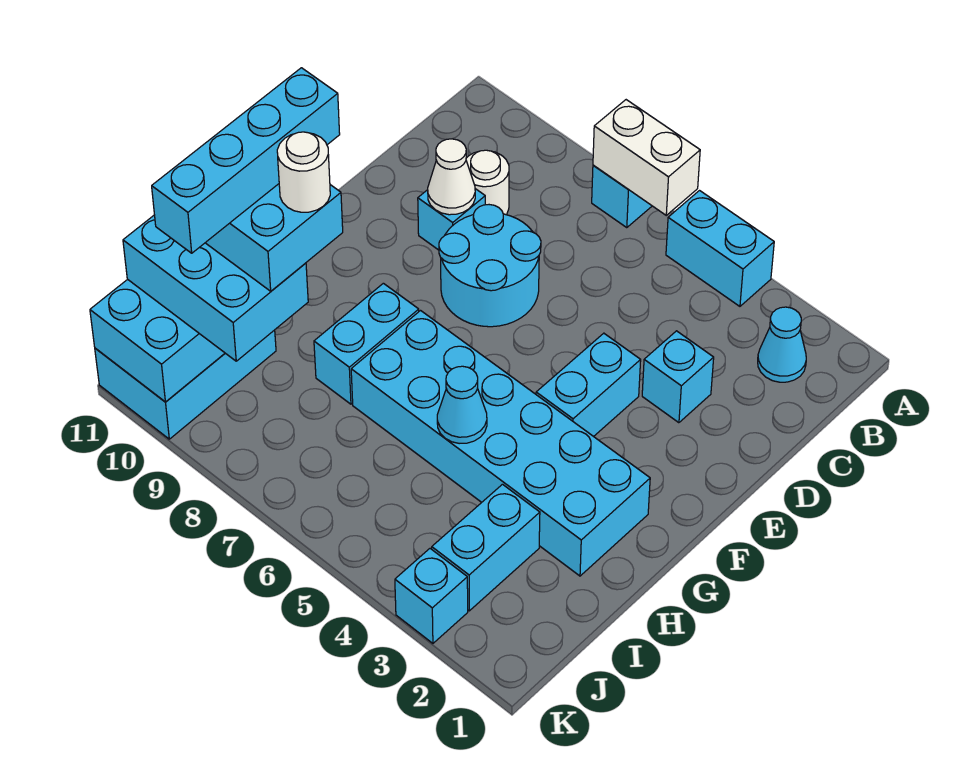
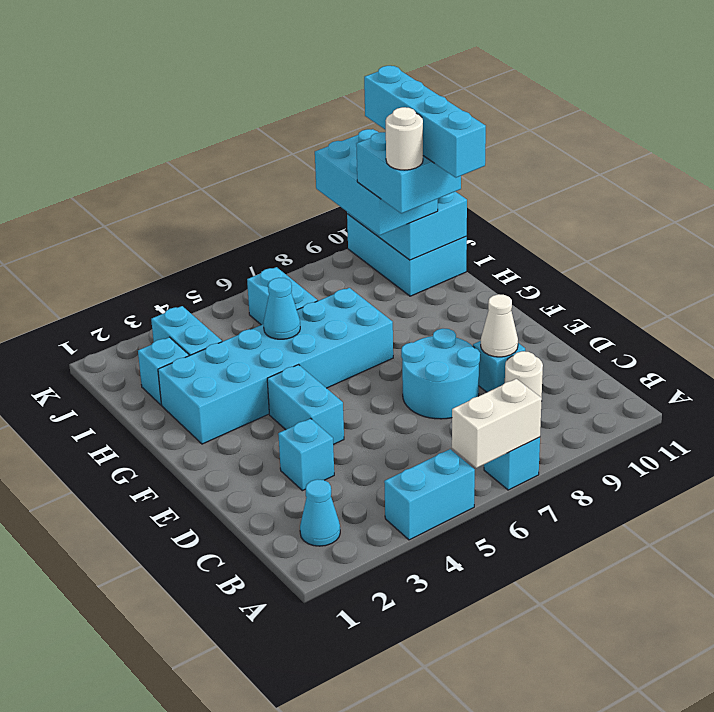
cyan brick G8:H8 level 1 -> cyan brick I6:J6 level 1
cyan brick I9:J11 level 3 -> cyan brick I9:K10 level 3
cyan brick K3 level 1 -> cyan brick I2 level 1

